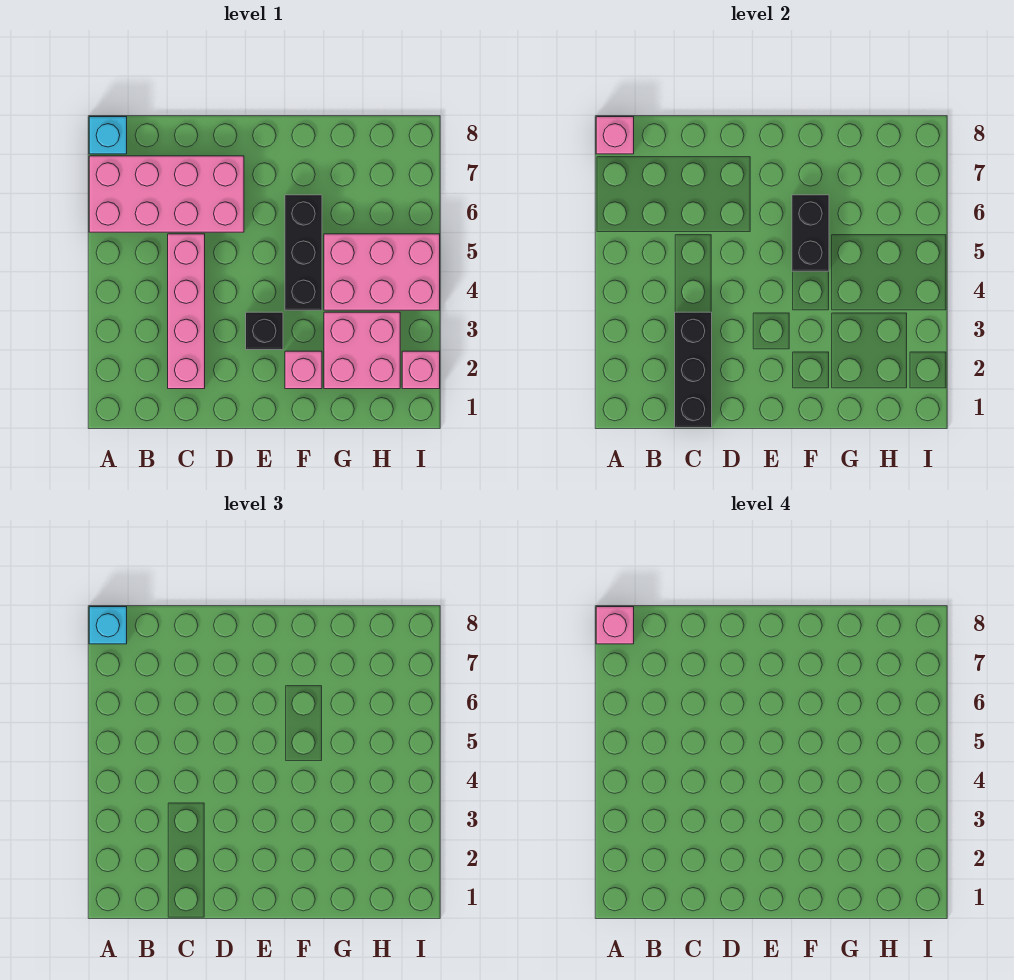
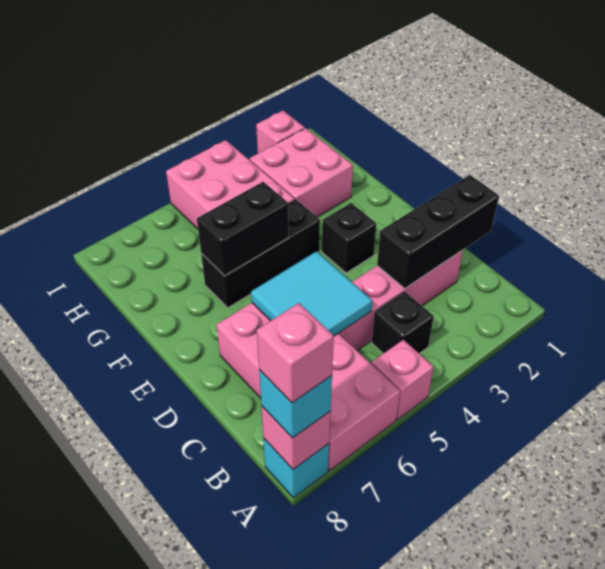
none -> black brick B4 level 1
none -> cyan tile C5:D6 level 2
pink brick F2 level 1 -> pink brick A5 level 1

